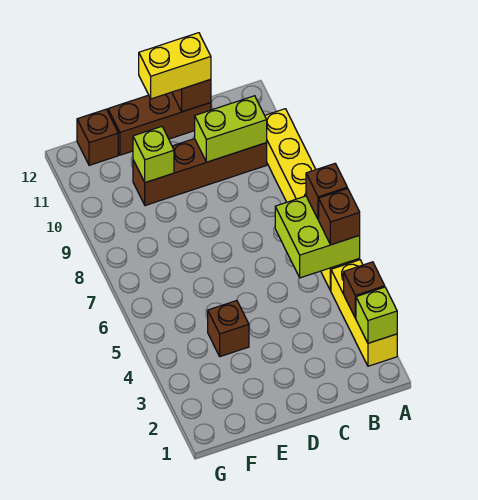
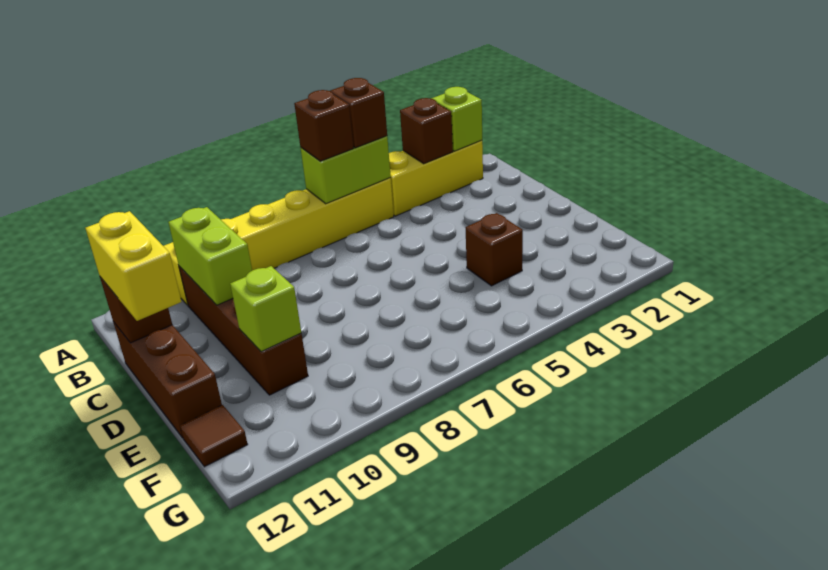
lime brick A5:B6 level 2 -> lime brick A5:A6 level 2
brown brick F12 level 1 -> brown tile F12 level 1

